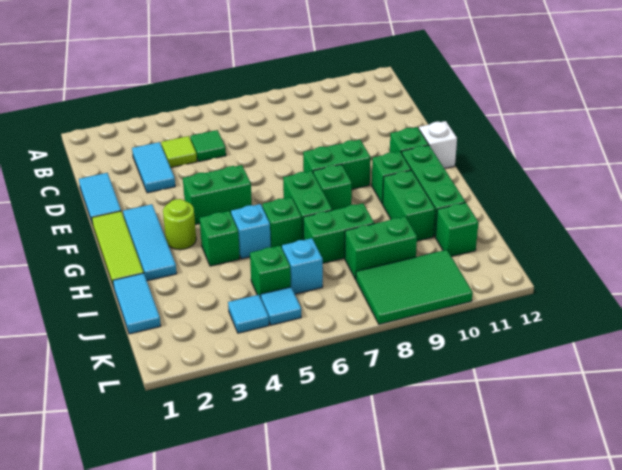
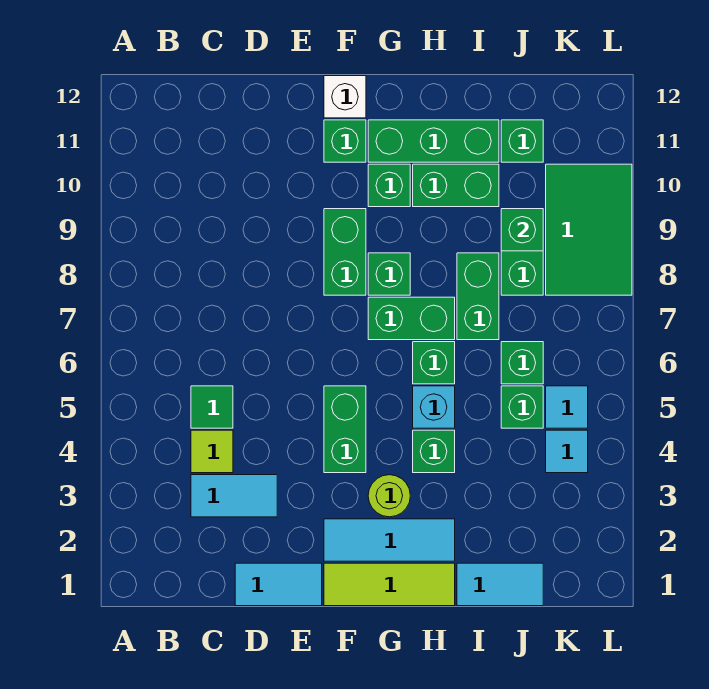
cyan brick J6 level 1 -> green brick J6 level 1
none -> green brick J9 level 2

